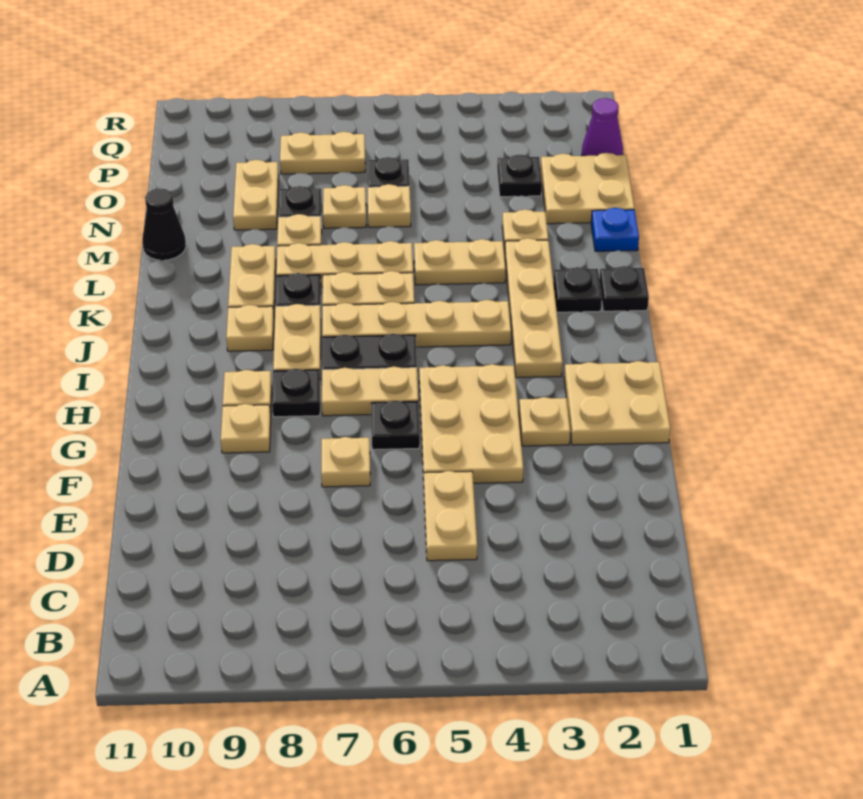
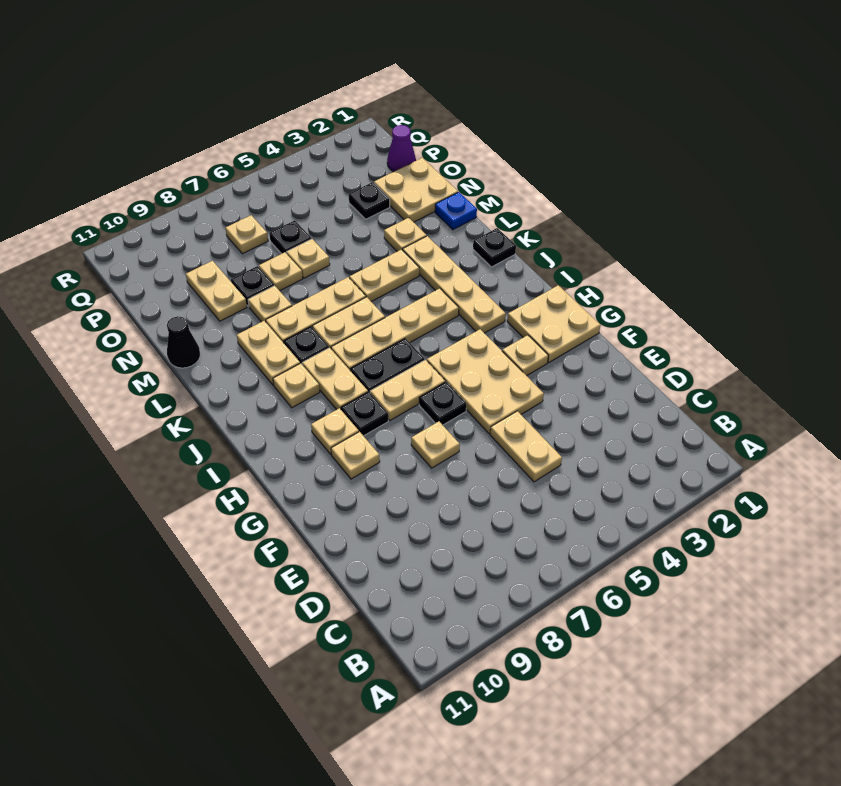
black plate K2 level 1 -> none
tan plate P7:P8 level 1 -> tan plate P7 level 1

